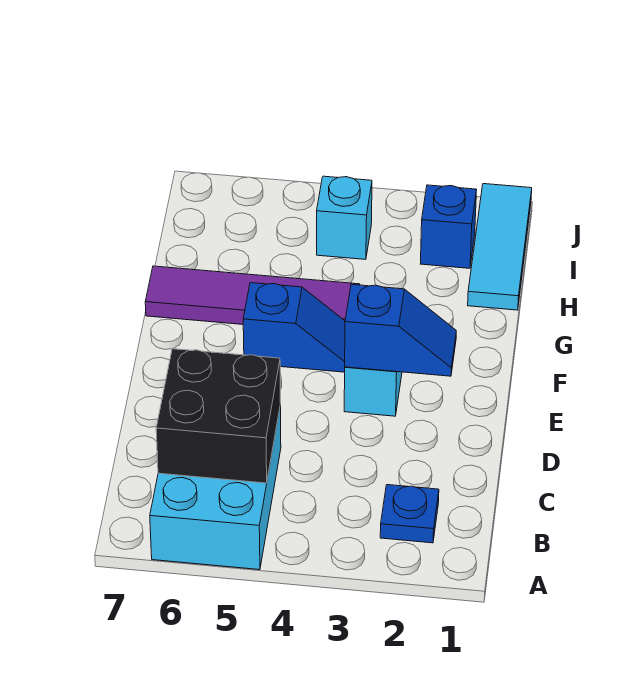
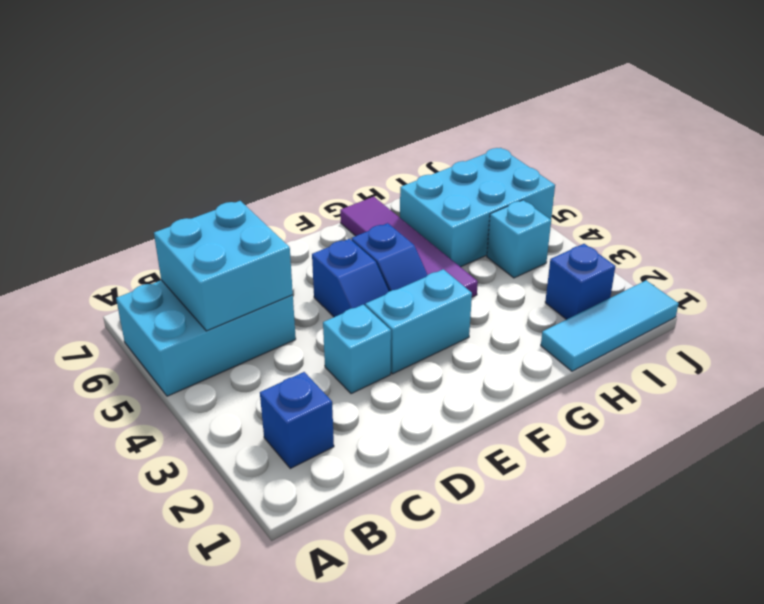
blue plate B2 level 1 -> blue brick B2 level 1
black brick B5:C6 level 2 -> cyan brick B5:C6 level 2
none -> cyan brick D3 level 1
blue slope E2:E3 level 2 top 3 -> blue slope E4:E5 level 1 top 5
none -> cyan brick H5:J6 level 1

